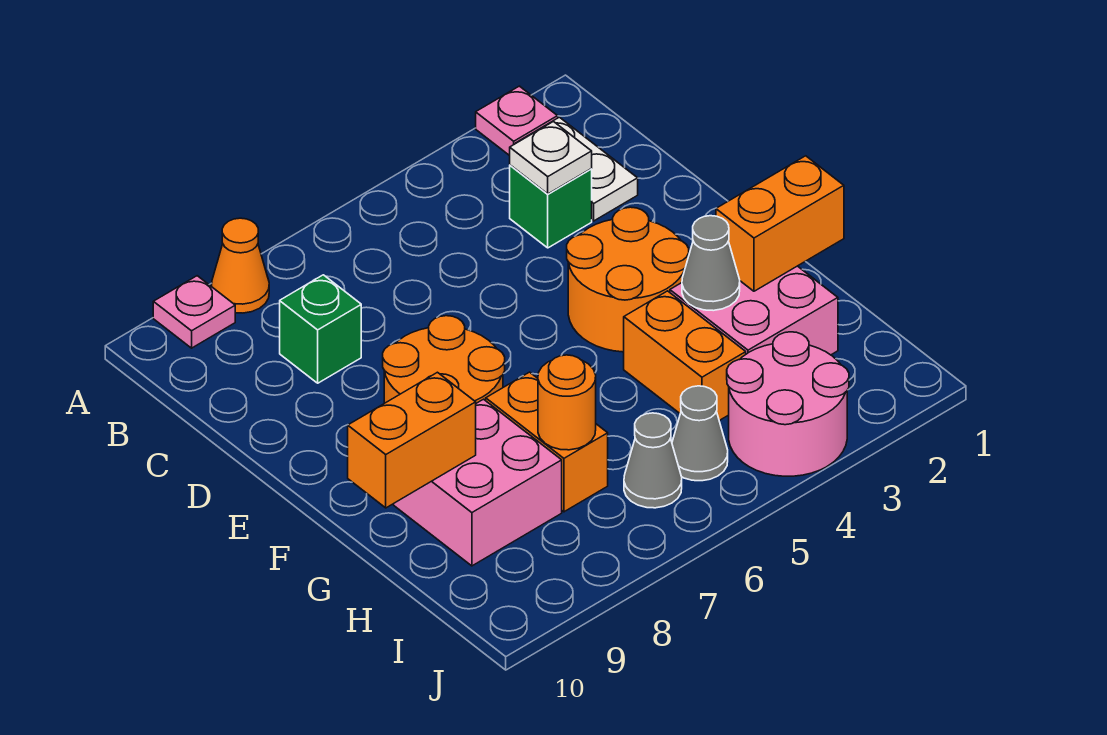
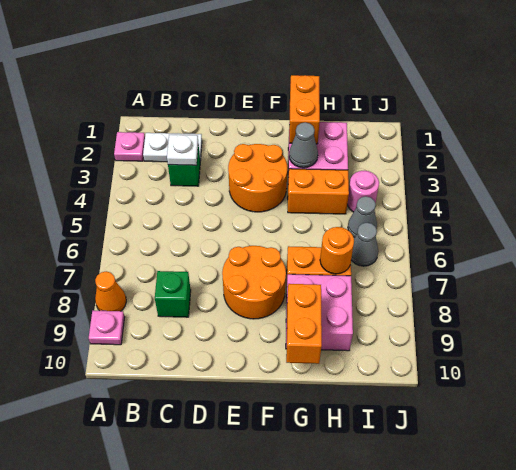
pink round brick I3:J4 level 1 -> pink round brick I4 level 1

